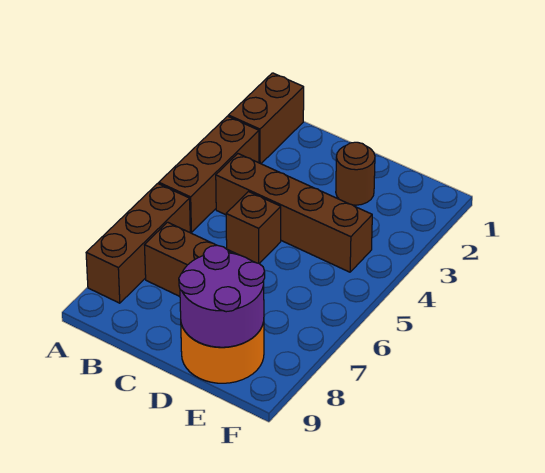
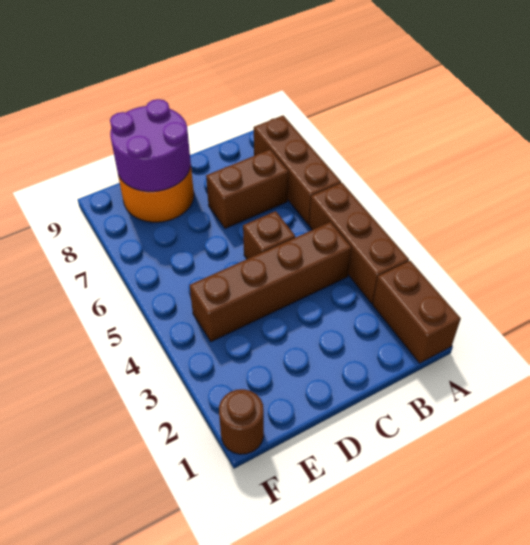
brown round brick D2 level 1 -> brown round brick F1 level 1

